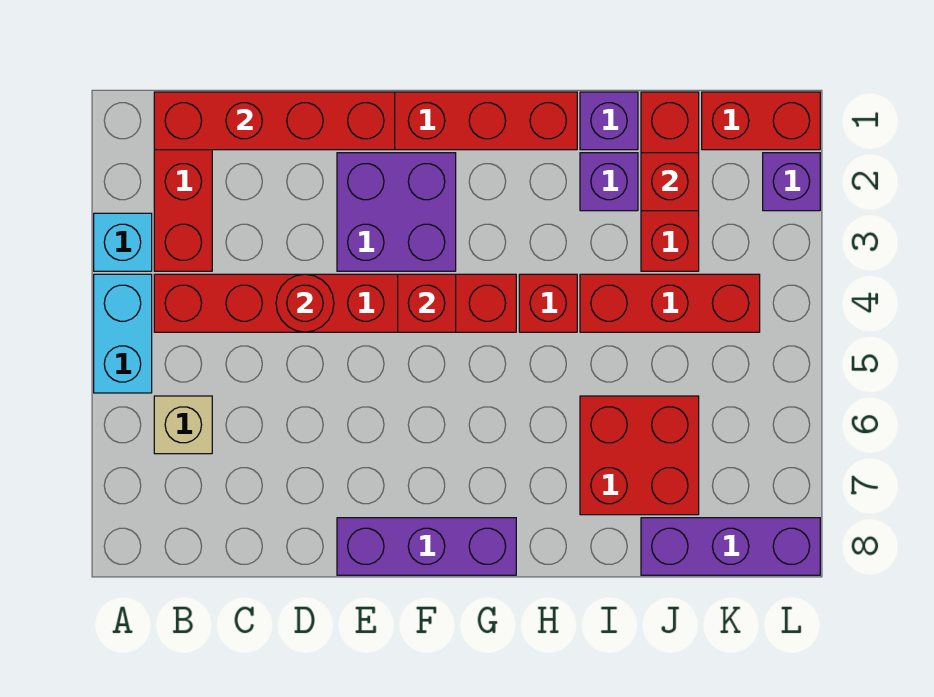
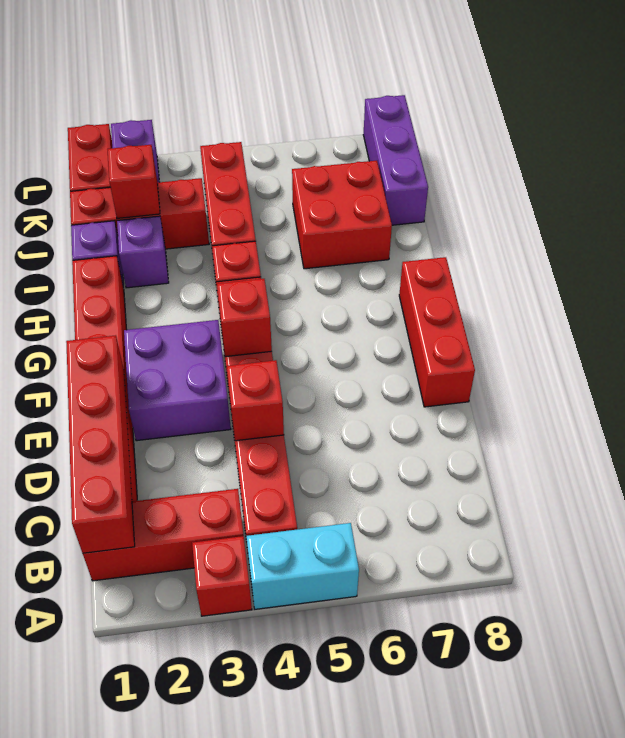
cyan brick A3 level 1 -> red brick A3 level 1
tan brick B6 level 1 -> none
red round brick D4 level 2 -> red brick D4 level 2
purple brick E8:G8 level 1 -> red brick E8:G8 level 1

